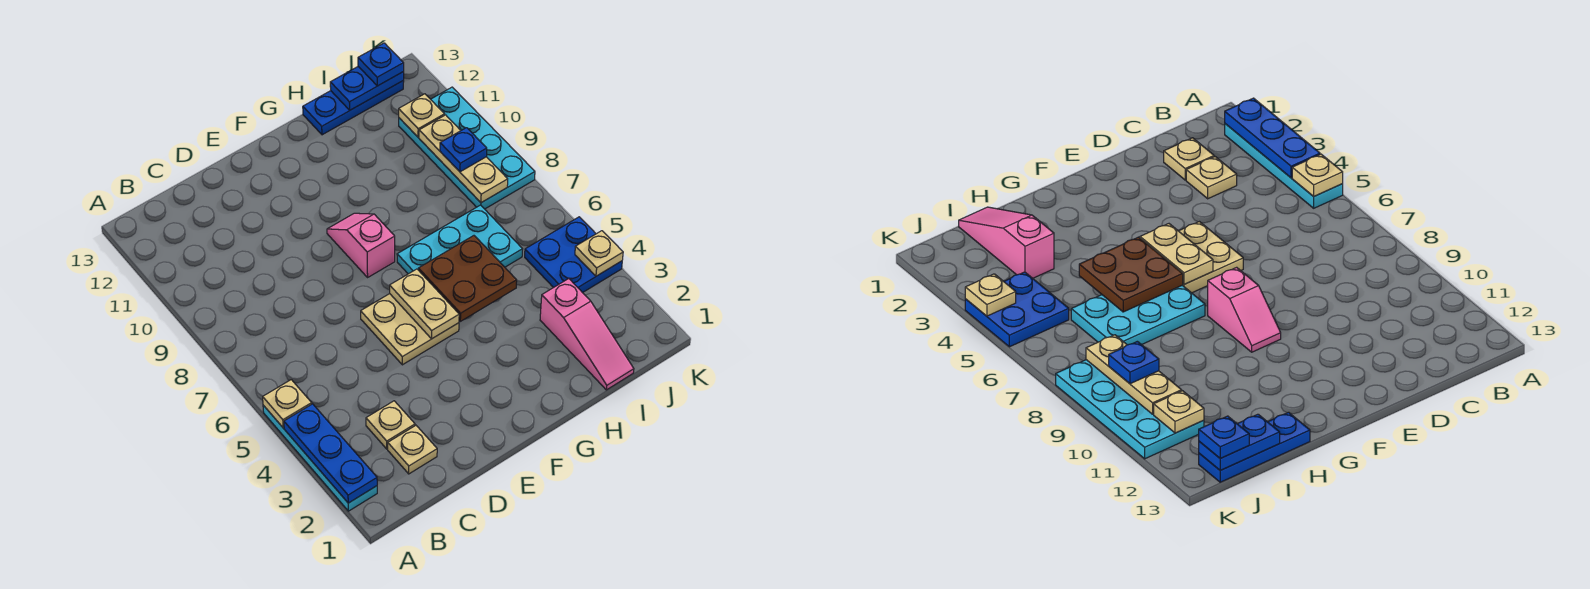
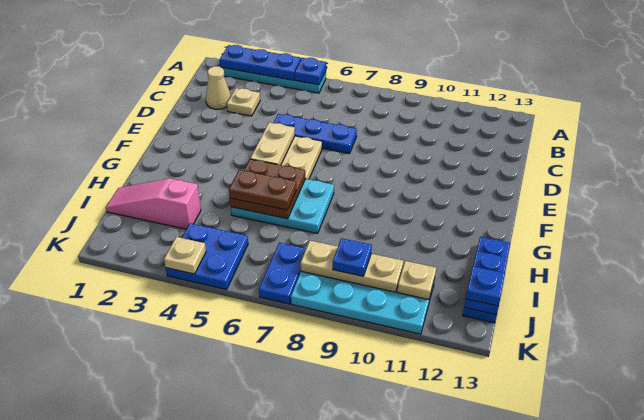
tan plate A5 level 2 -> blue plate A5 level 2
tan plate C2 level 1 -> tan cone C2 level 1
none -> blue plate D5:D7 level 1
tan plate F5:F6 level 2 -> tan plate E5:F5 level 2
pink slope F8:F9 level 1 top 8 -> none
cyan plate G6:I7 level 1 -> cyan plate G5:H7 level 1
none -> brown plate H5:H6 level 3
none -> blue plate J7:K7 level 1

